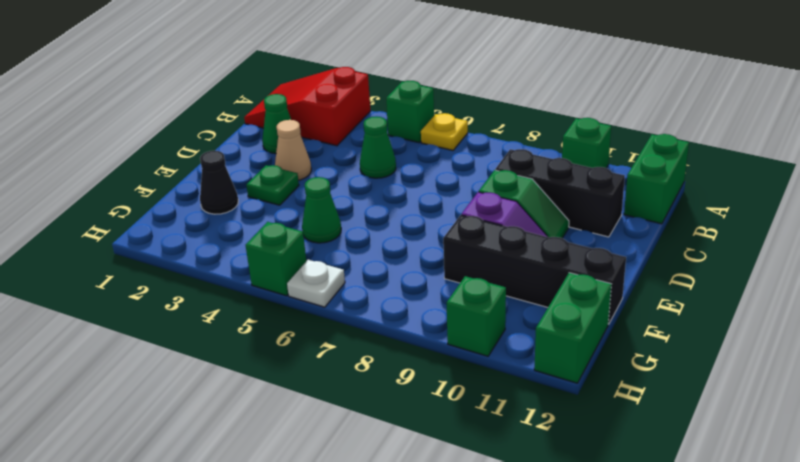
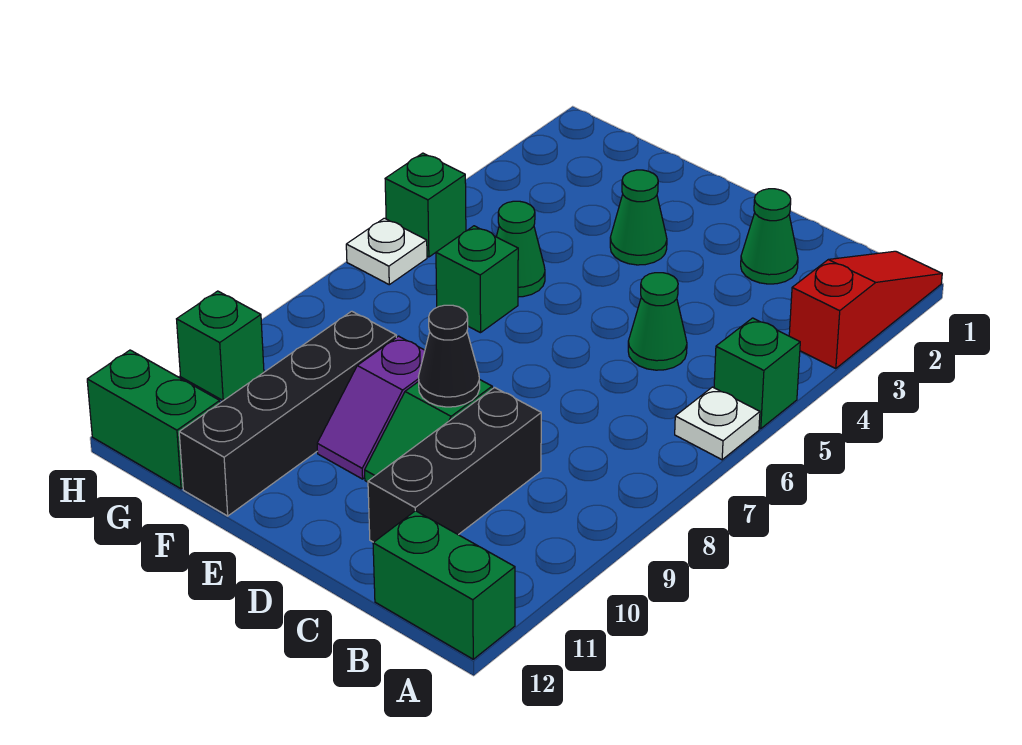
red slope A1:B3 level 1 top 3 -> red slope A1:A3 level 1 top 3
yellow plate A6 level 1 -> white plate A6 level 1
green brick A10 level 1 -> green brick F6 level 1
tan cone D3 level 1 -> none
green plate E3 level 1 -> green cone E3 level 1
black cone F2 level 1 -> black cone D9 level 2

